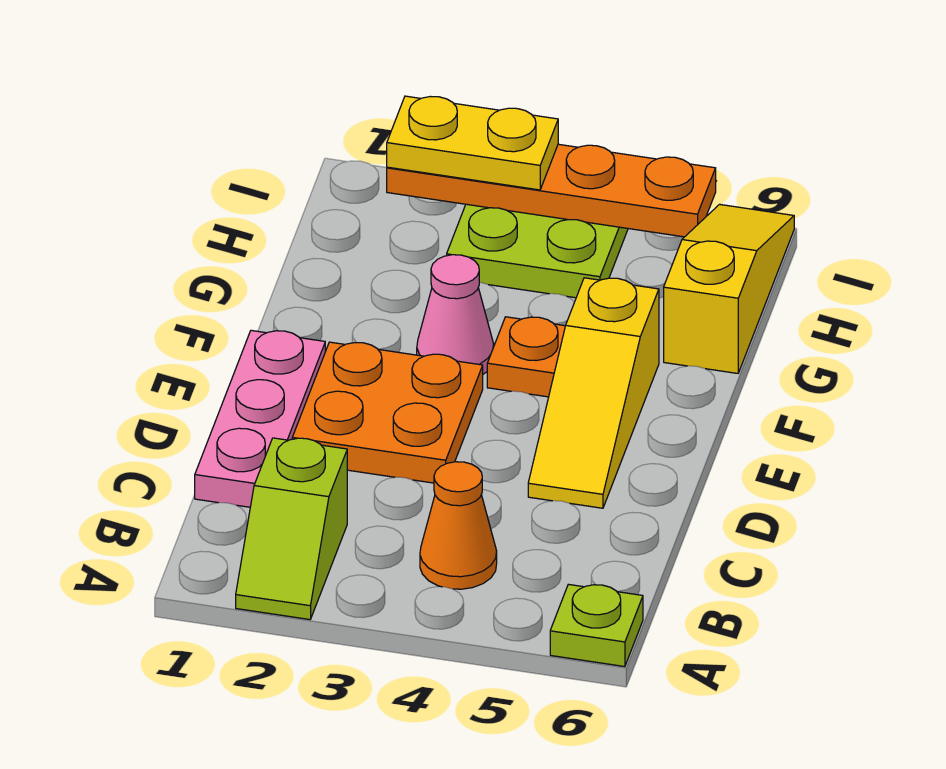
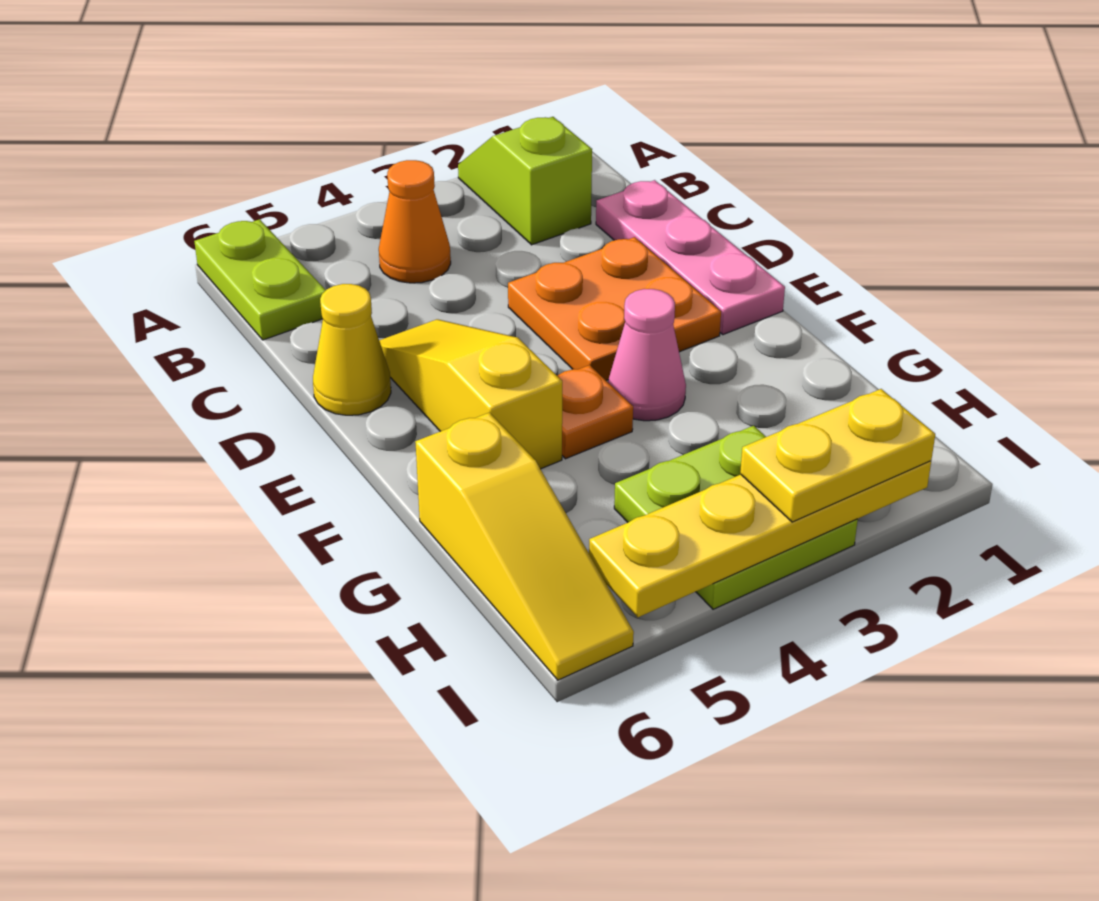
lime plate A6 level 1 -> lime plate A6:B6 level 1
none -> yellow cone D6 level 1
orange plate I2:I5 level 2 -> yellow plate I2:I5 level 2

